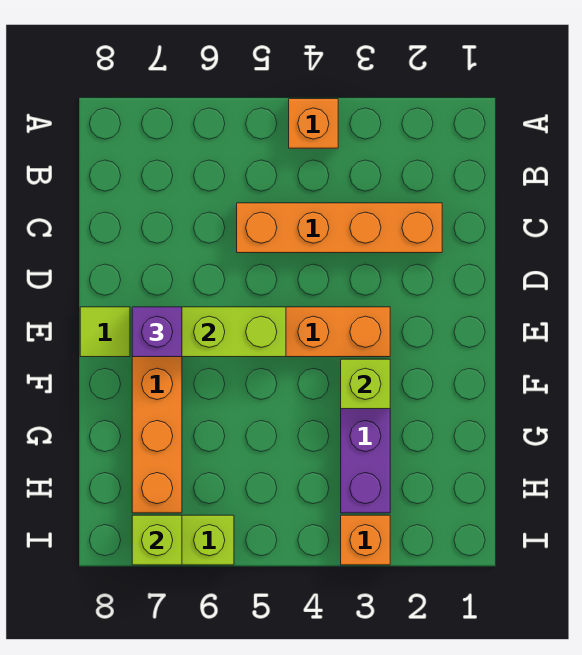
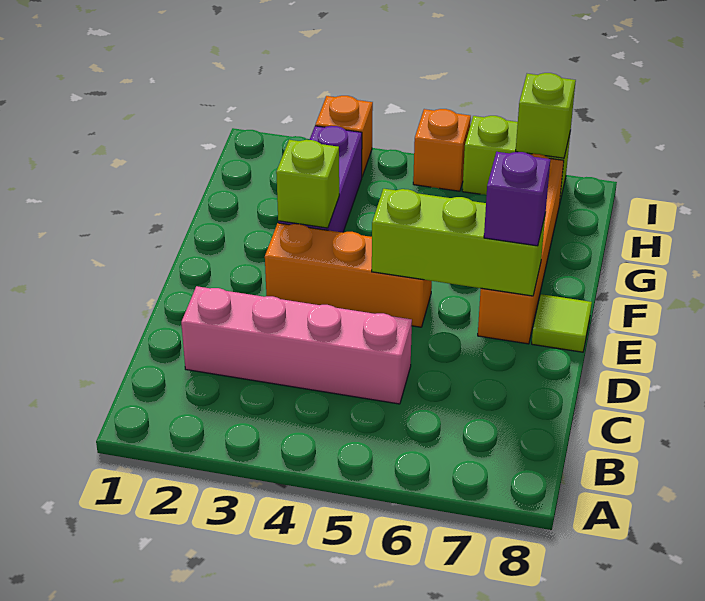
orange brick A4 level 1 -> orange brick I5 level 1
orange brick C2:C5 level 1 -> pink brick C2:C5 level 1

